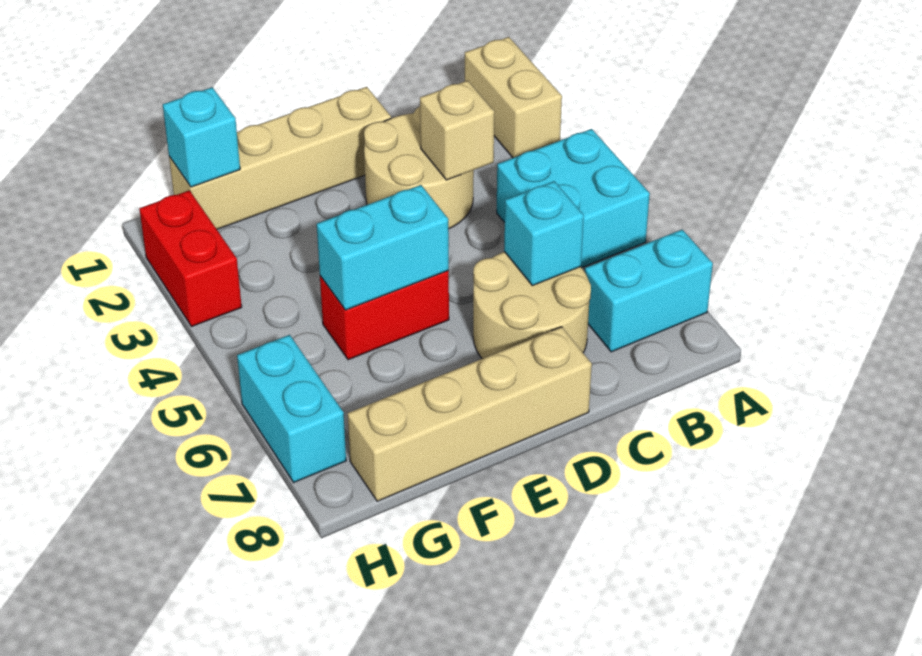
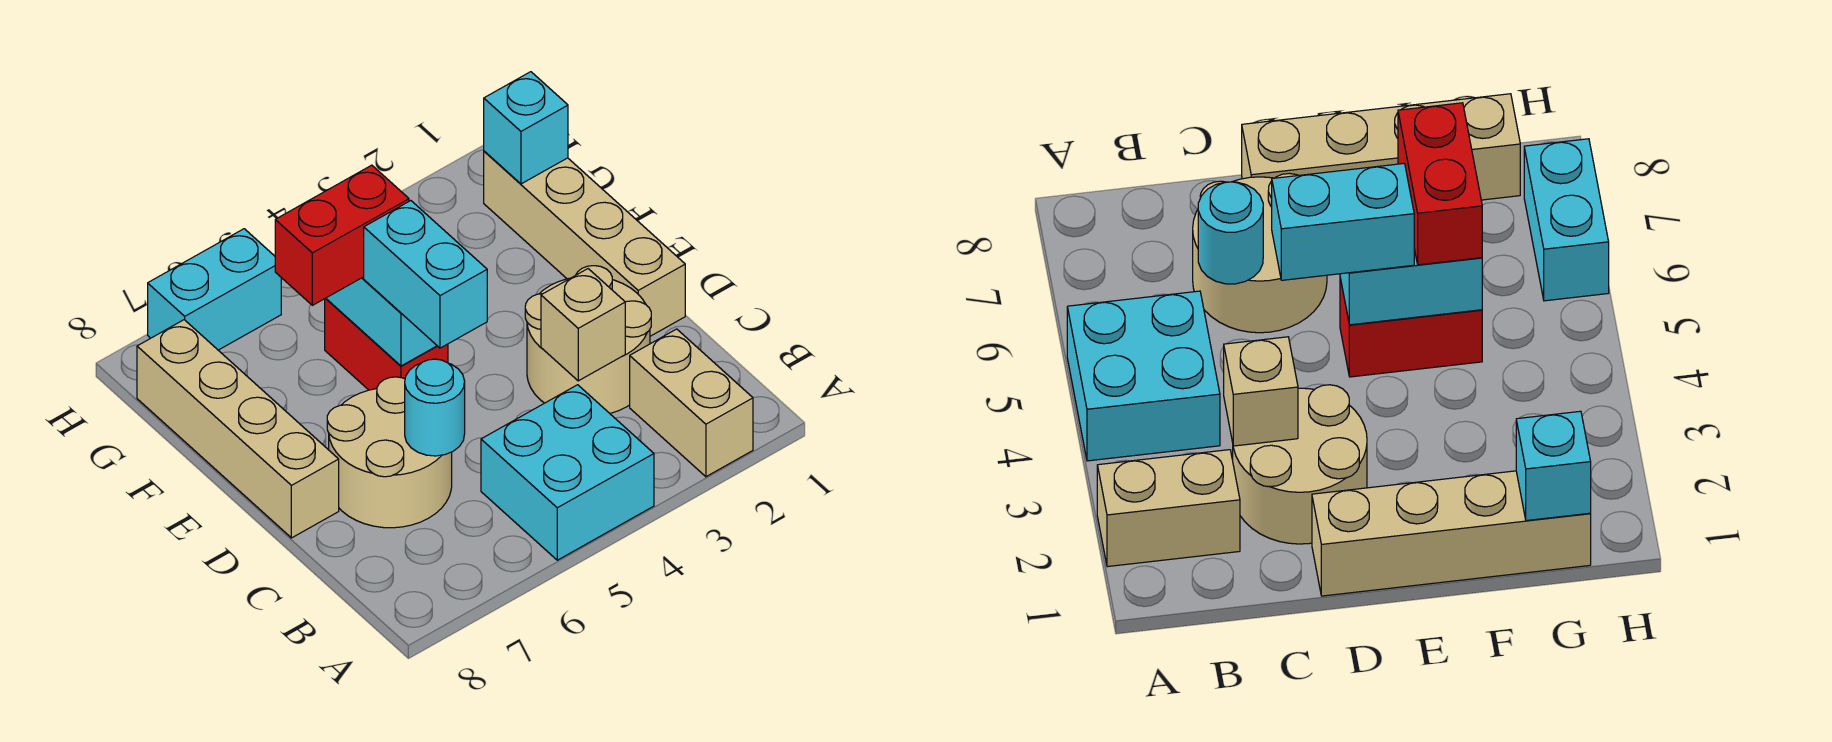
tan brick A1:A2 level 1 -> tan brick A2:B2 level 1
cyan brick A7:B7 level 1 -> cyan brick D5:E5 level 3
cyan brick C6 level 2 -> cyan round brick C6 level 2
red brick H2:H3 level 1 -> red brick F5:F6 level 3

